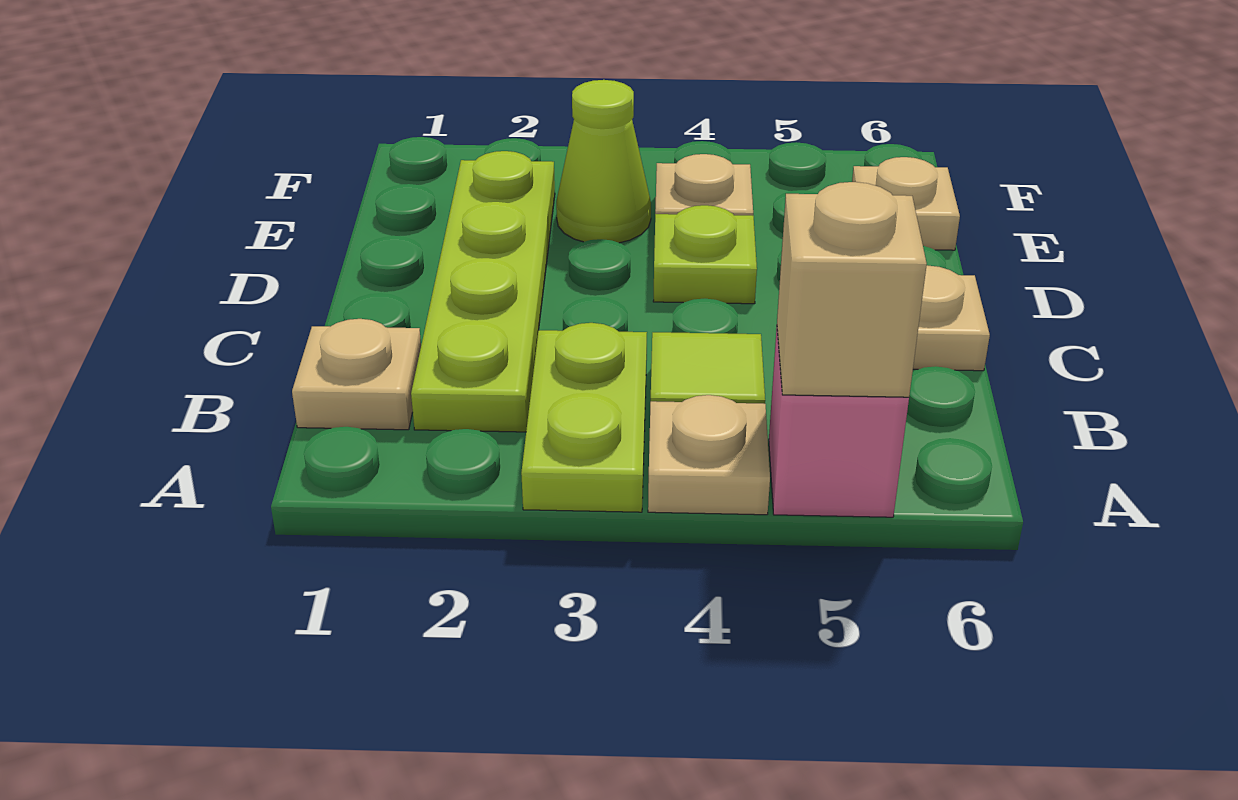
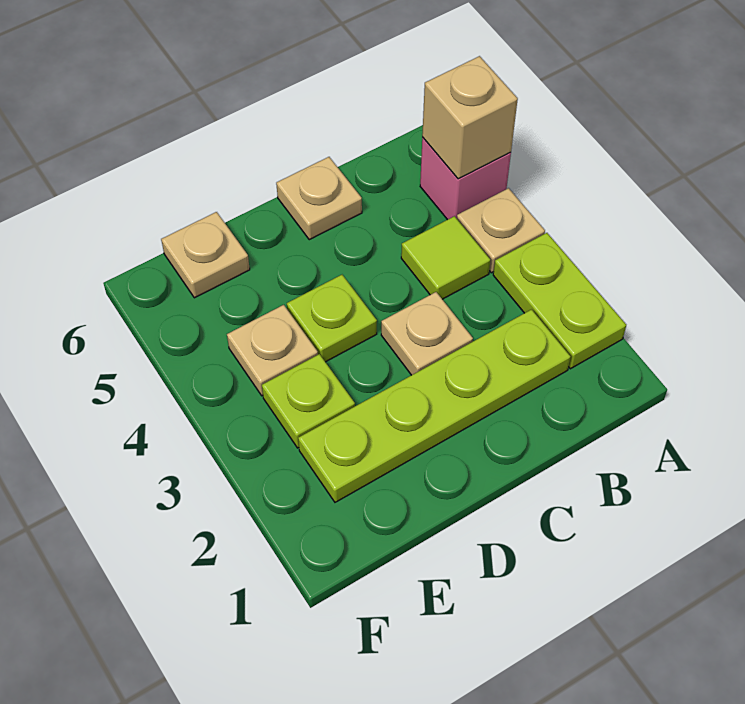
lime plate A3:B3 level 1 -> lime plate A2:A3 level 1
tan plate B1 level 1 -> tan plate C3 level 1
lime cone E3 level 1 -> lime plate E3 level 1

